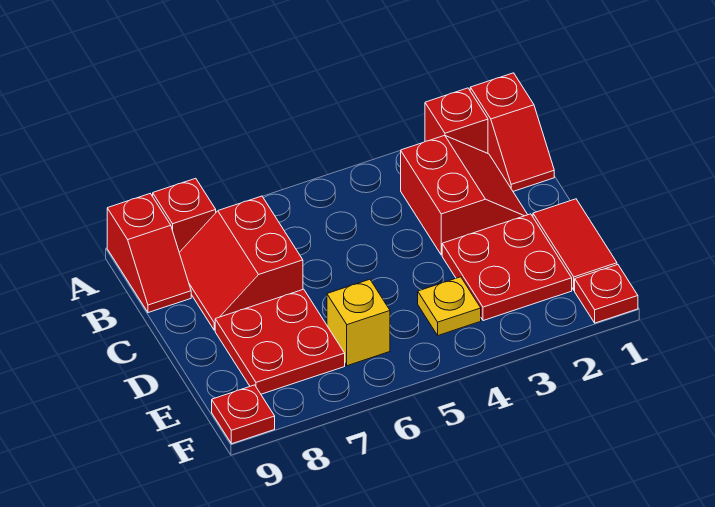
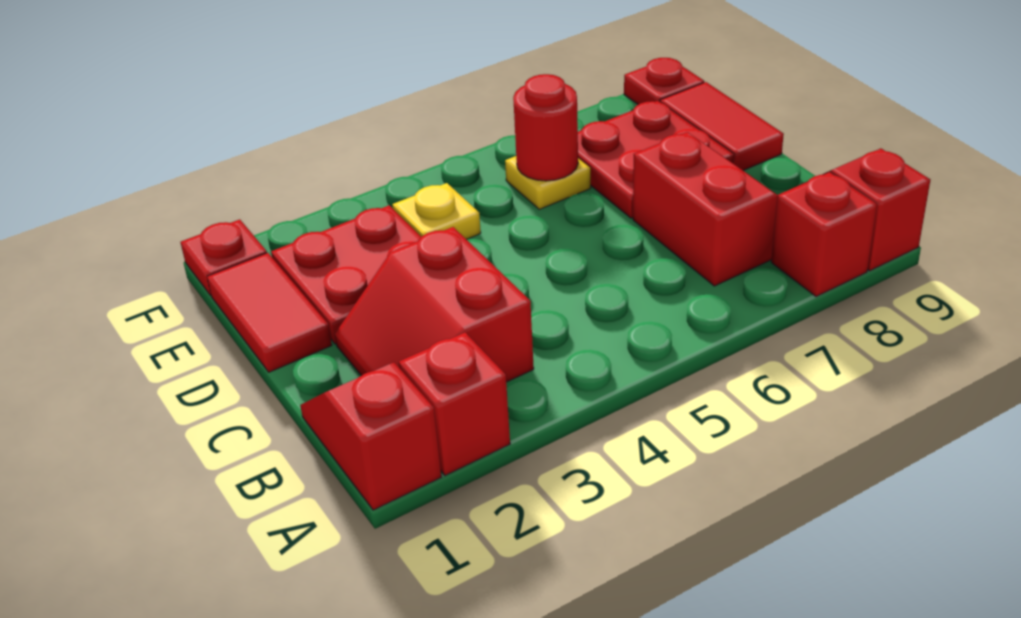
none -> red tile D9:E9 level 1
yellow brick E6 level 1 -> yellow plate E6 level 1
none -> red round brick E6 level 2

